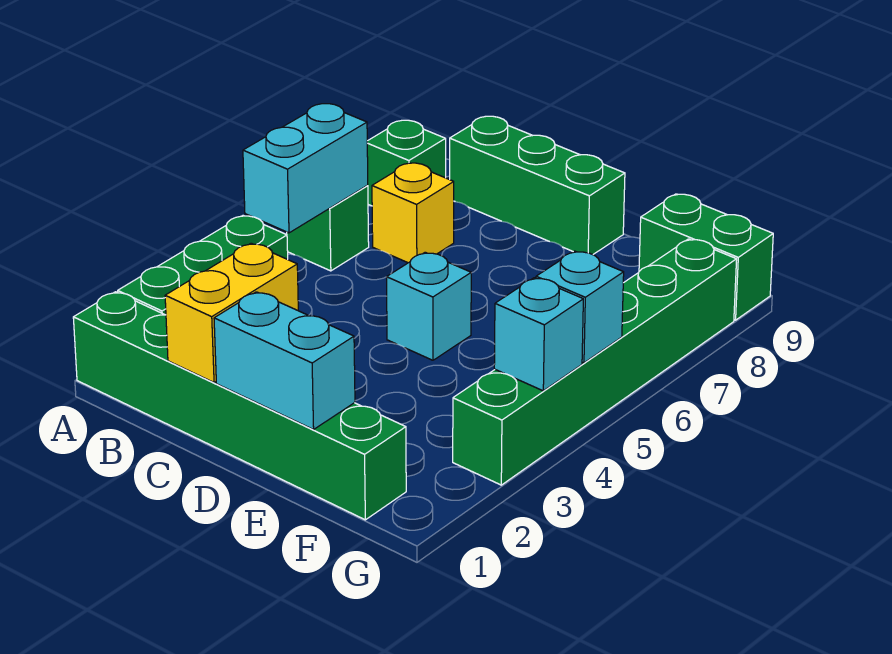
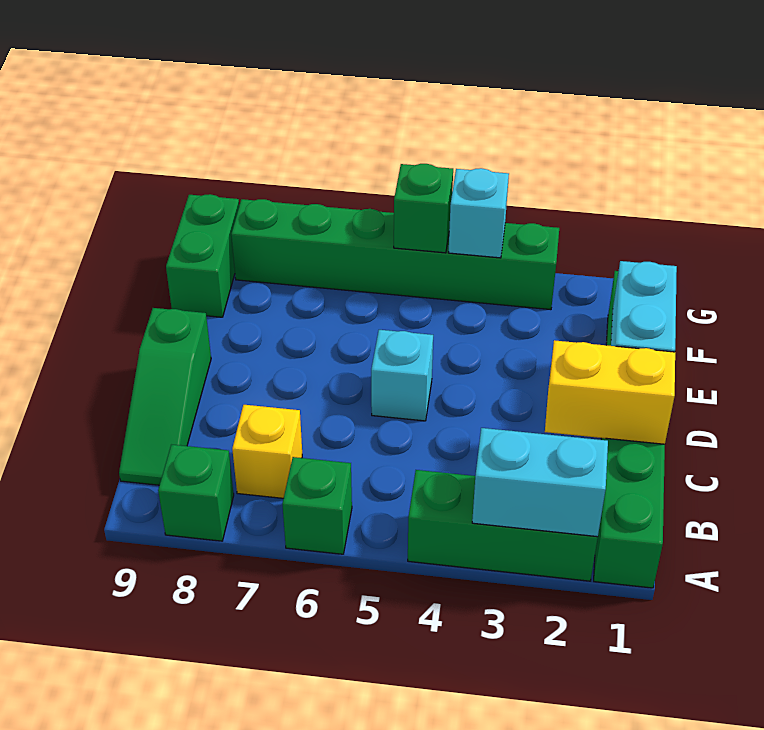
cyan brick A5:A6 level 2 -> cyan brick A2:A3 level 2
green brick B9:D9 level 1 -> green slope B9:D9 level 1 top D
cyan brick G5 level 2 -> green brick G5 level 2

